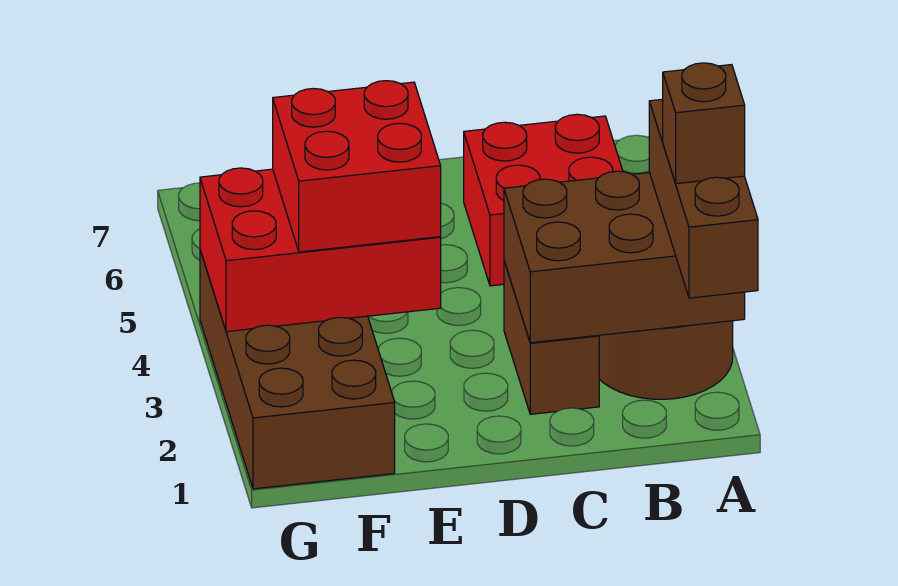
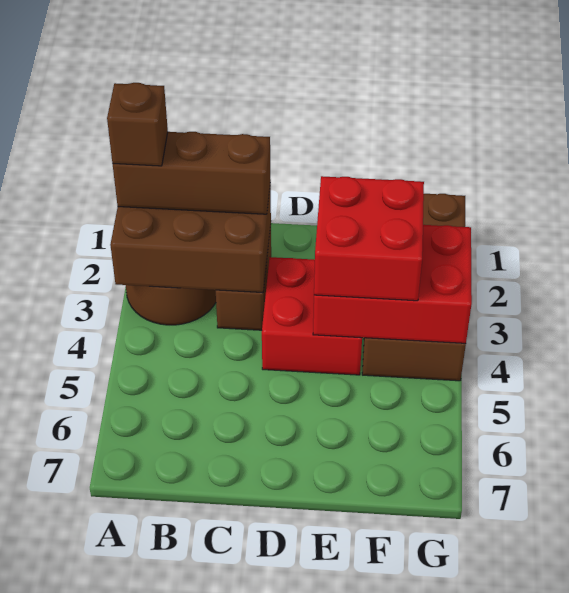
brown brick A1:A3 level 3 -> brown brick A2:C2 level 3
red brick B5:C6 level 1 -> red brick D3:E4 level 1

